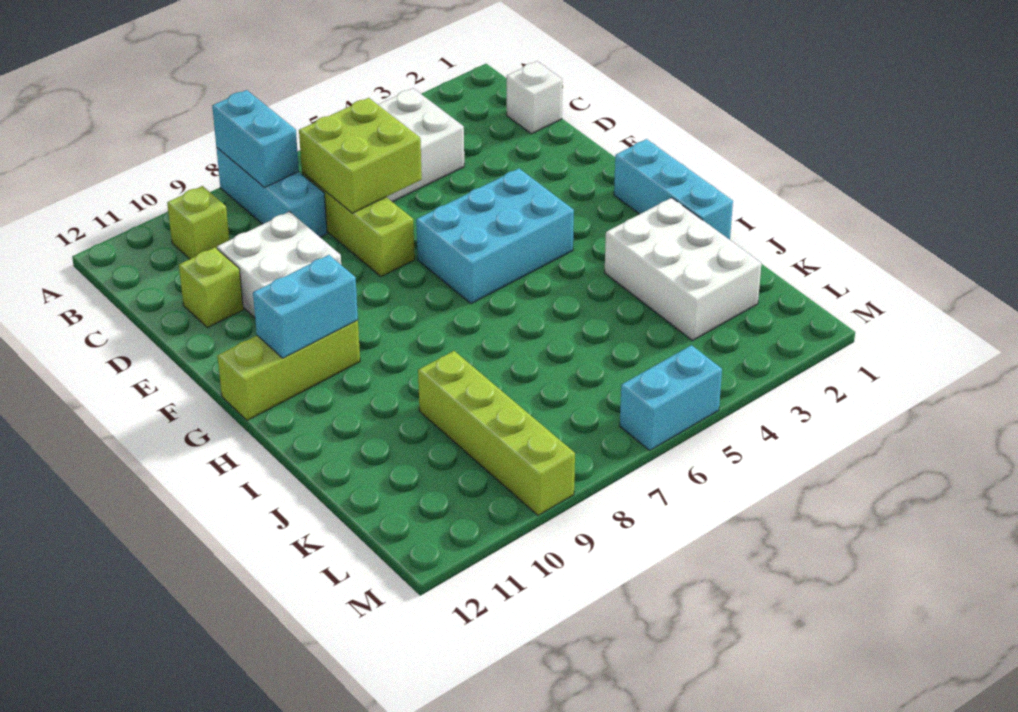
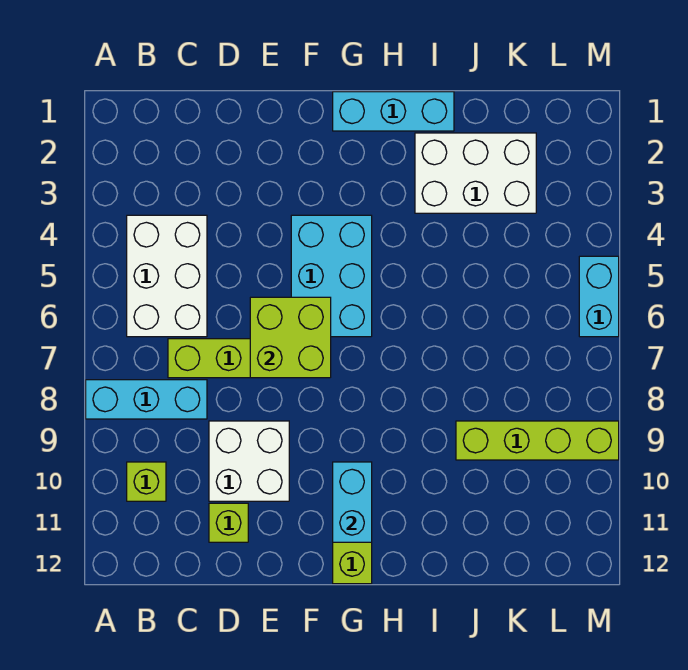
cyan brick A8:B8 level 2 -> none
white brick C1 level 1 -> none
lime brick C6:D7 level 2 -> lime brick E6:F7 level 2

